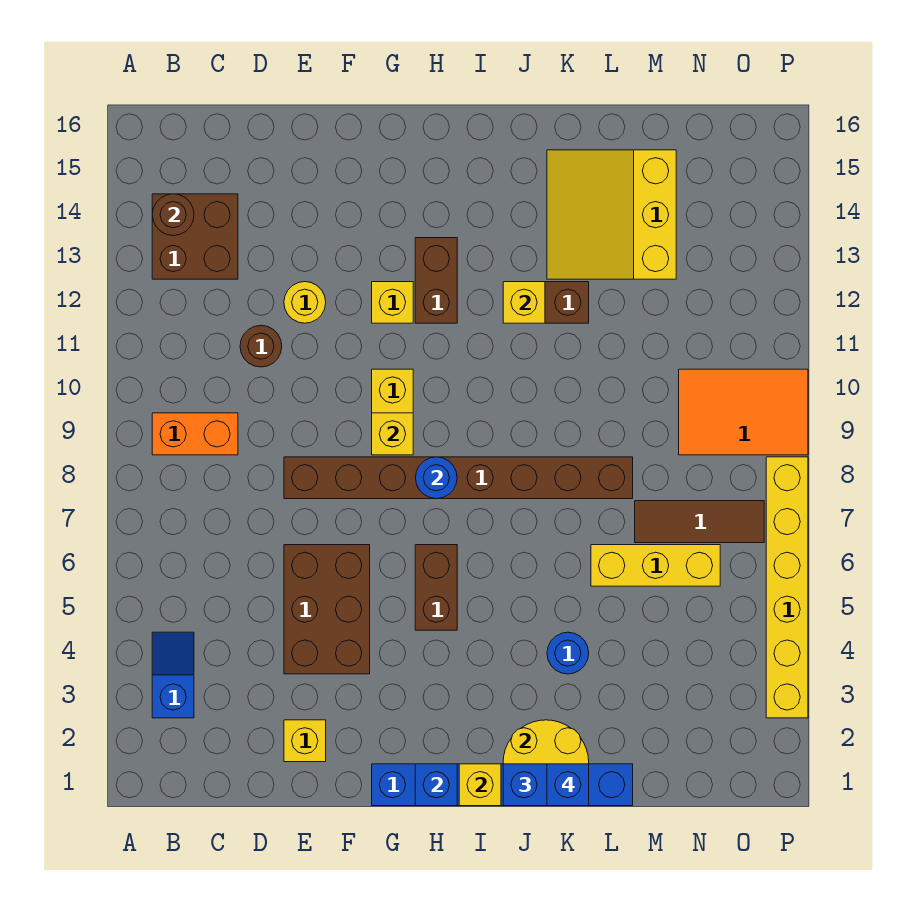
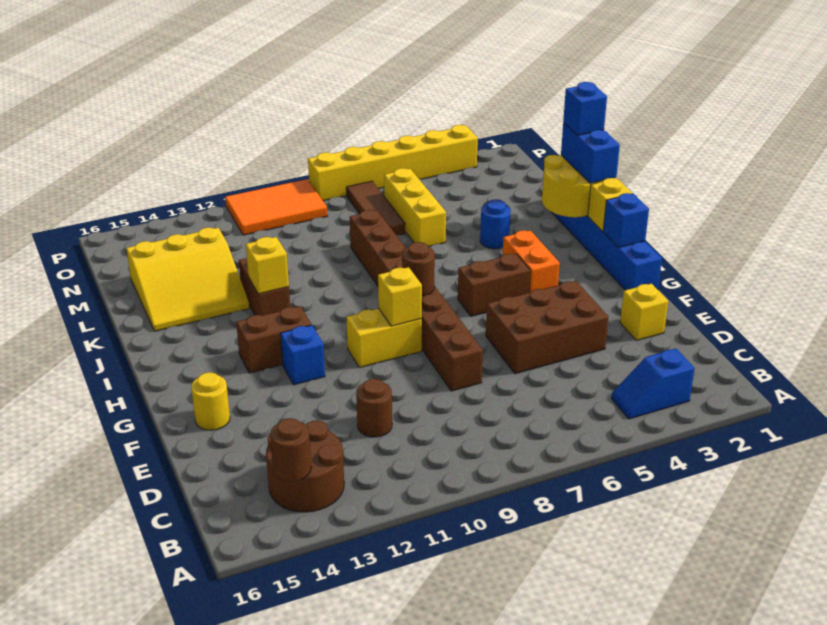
orange brick B9:C9 level 1 -> orange brick H4:I4 level 1
brown brick B13:C14 level 1 -> brown round brick B13:C14 level 1
yellow round brick E12 level 1 -> yellow round brick F15 level 1
yellow brick G12 level 1 -> blue brick G12 level 1
blue round brick H8 level 2 -> brown round brick H8 level 2
orange tile N9:P10 level 1 -> orange tile O9:P11 level 1

